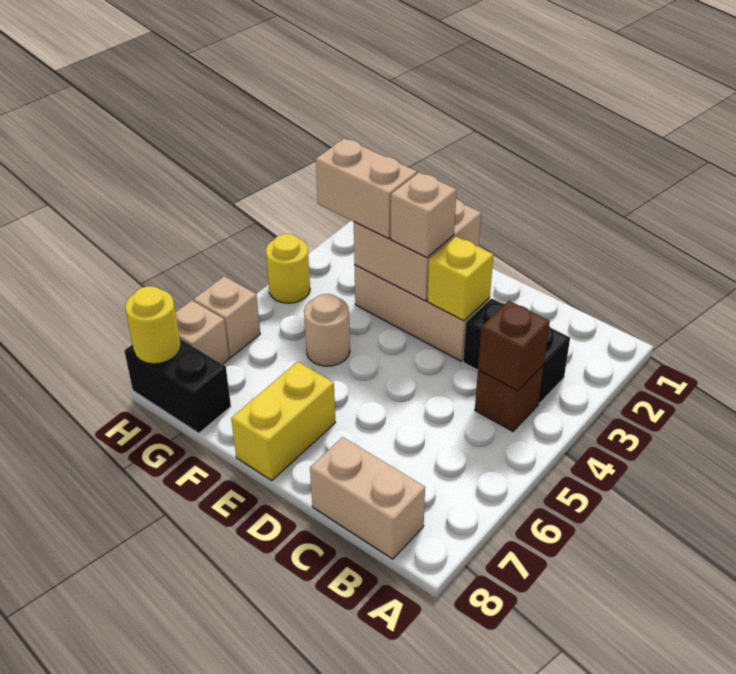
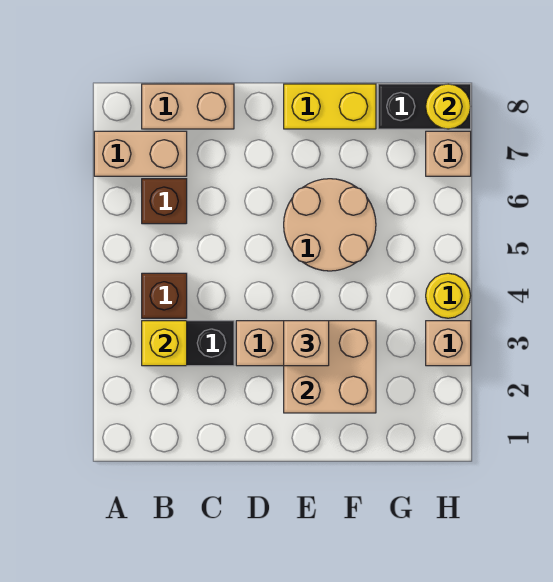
brown brick B4 level 2 -> brown brick B6 level 1
yellow brick D3 level 2 -> yellow brick B3 level 2
yellow brick E7:E8 level 1 -> yellow brick E8:F8 level 1
tan brick F3:G3 level 3 -> tan brick A7:B7 level 1
tan round brick F5 level 1 -> tan round brick E5:F6 level 1
tan brick H6 level 1 -> tan brick H3 level 1

